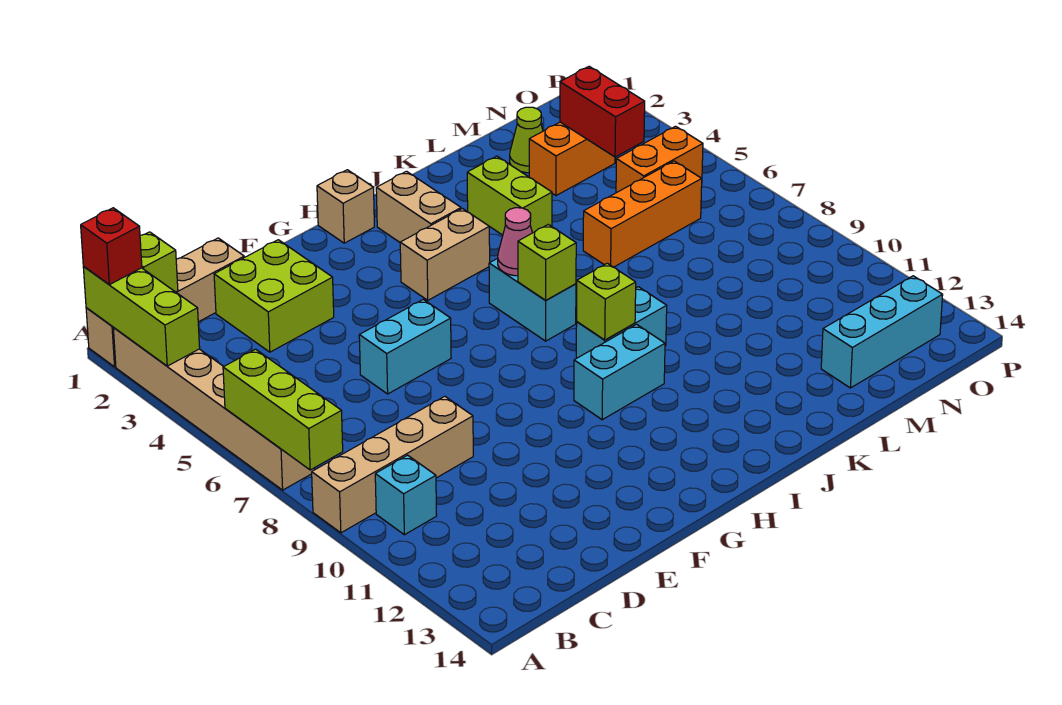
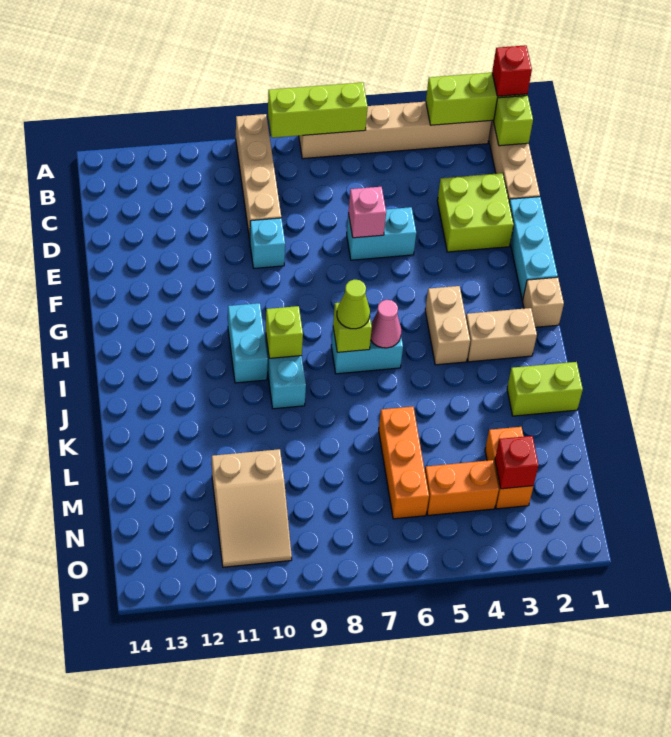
cyan brick B10 level 1 -> cyan brick E9 level 1
cyan brick E6:F6 level 1 -> cyan brick E5:E6 level 1
none -> pink brick E6 level 2
lime brick K3:K4 level 1 -> lime brick K1:K2 level 1
lime cone M2 level 1 -> lime cone I7 level 3
none -> tan slope M10:O11 level 1 top M
cyan brick M13:O13 level 1 -> cyan brick E1:G1 level 1
red brick N3:N4 level 2 -> red brick N3 level 2
orange brick N5:O5 level 1 -> orange brick N4:N5 level 1

